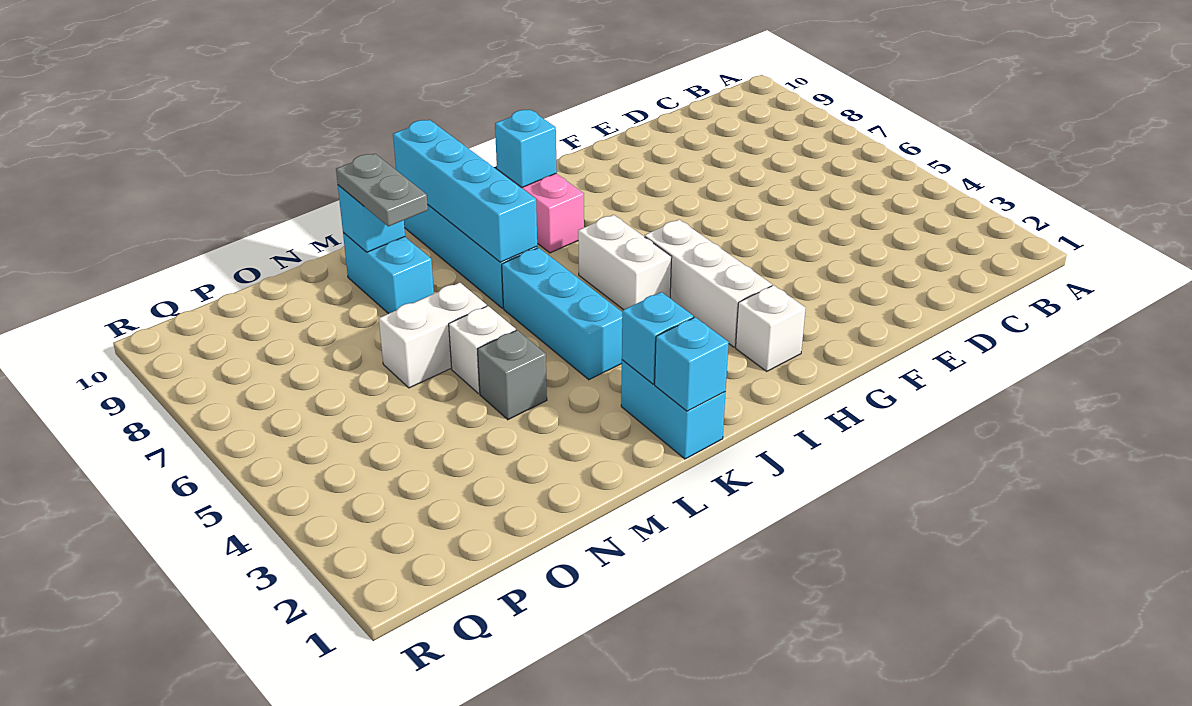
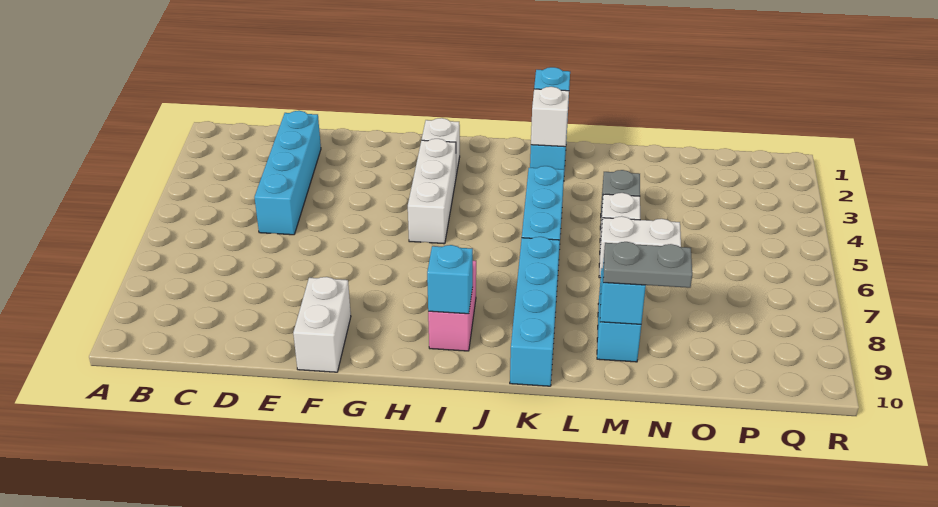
white brick I5:I6 level 1 -> white brick F9:F10 level 1
cyan brick K2 level 2 -> white brick K2 level 2
cyan brick K7:K10 level 2 -> cyan brick D2:D5 level 1
grey plate M8:M9 level 3 -> grey plate M9:N9 level 3

